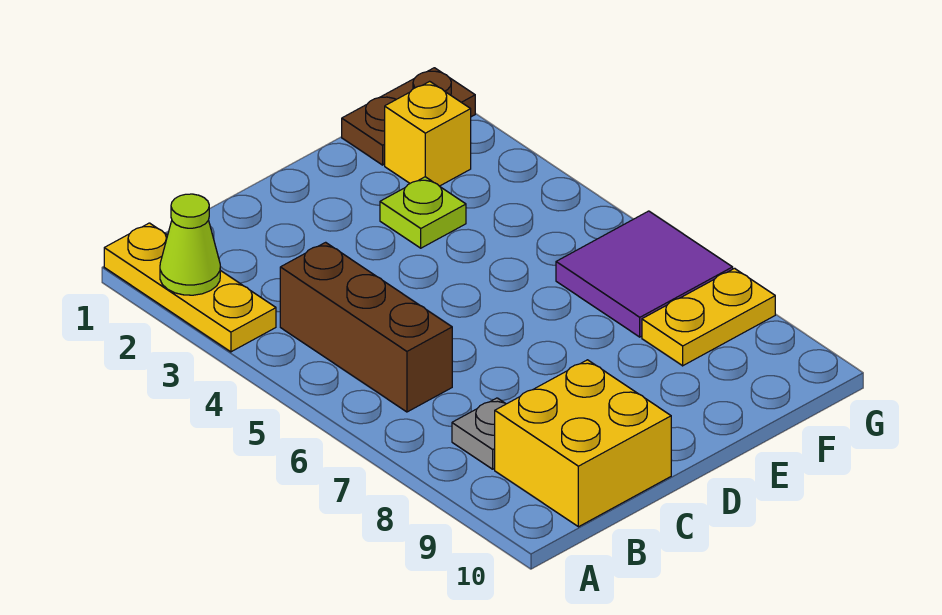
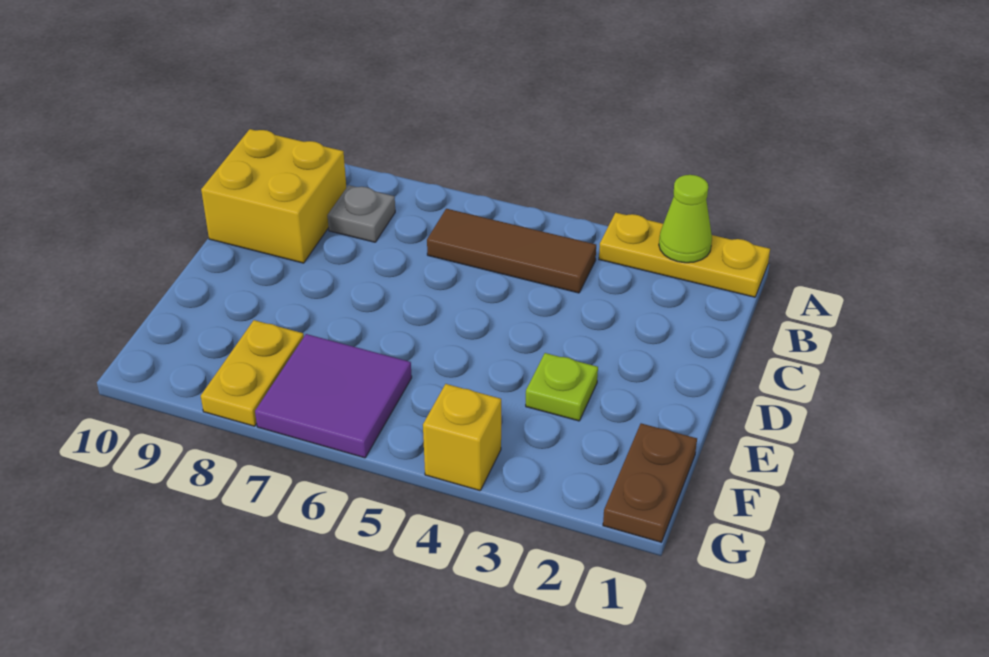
brown brick B4:B6 level 1 -> brown tile B4:B6 level 1
yellow brick F2 level 1 -> yellow brick G4 level 1

